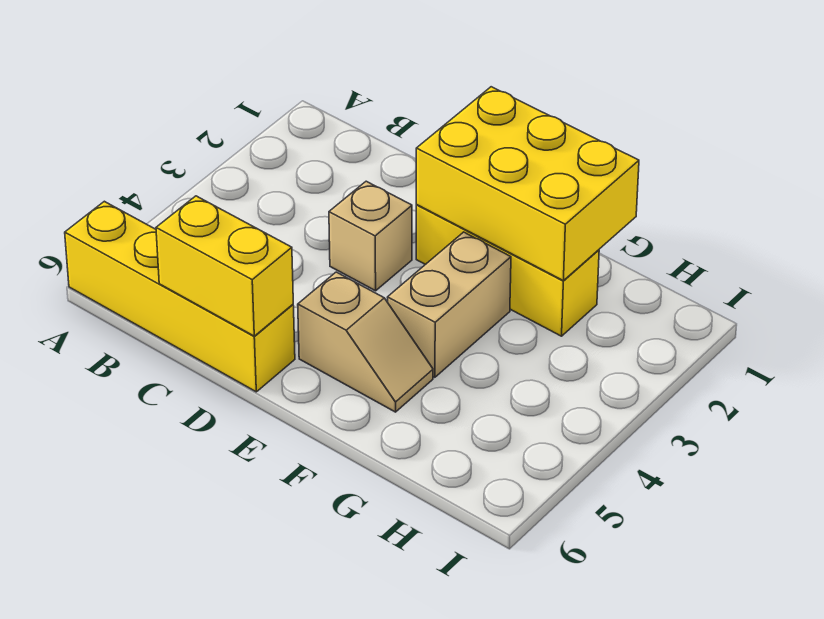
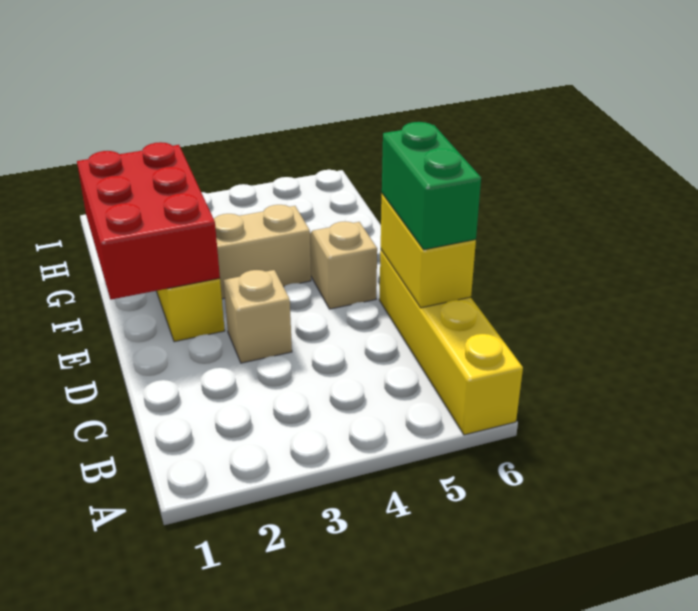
none -> green brick C6:D6 level 3
yellow brick E1:G2 level 2 -> red brick E1:G2 level 2

